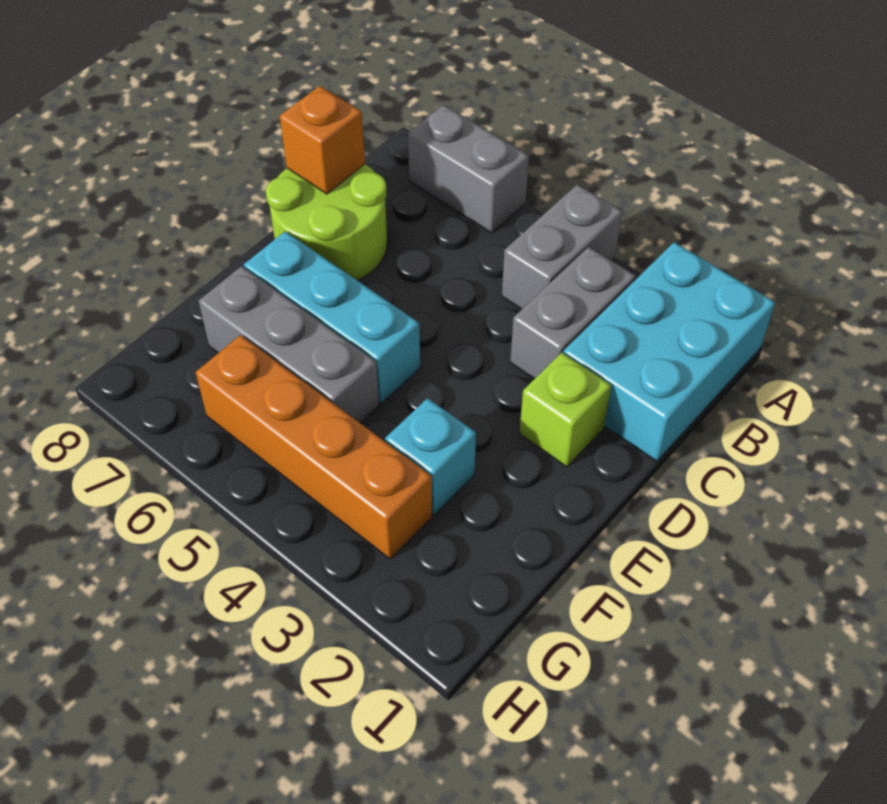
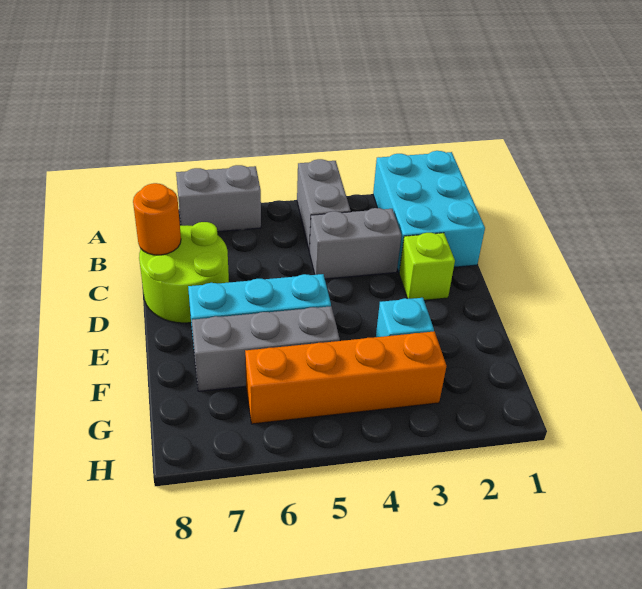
grey brick B3:C3 level 1 -> grey brick C3:C4 level 1
orange brick C8 level 2 -> orange round brick C8 level 2

